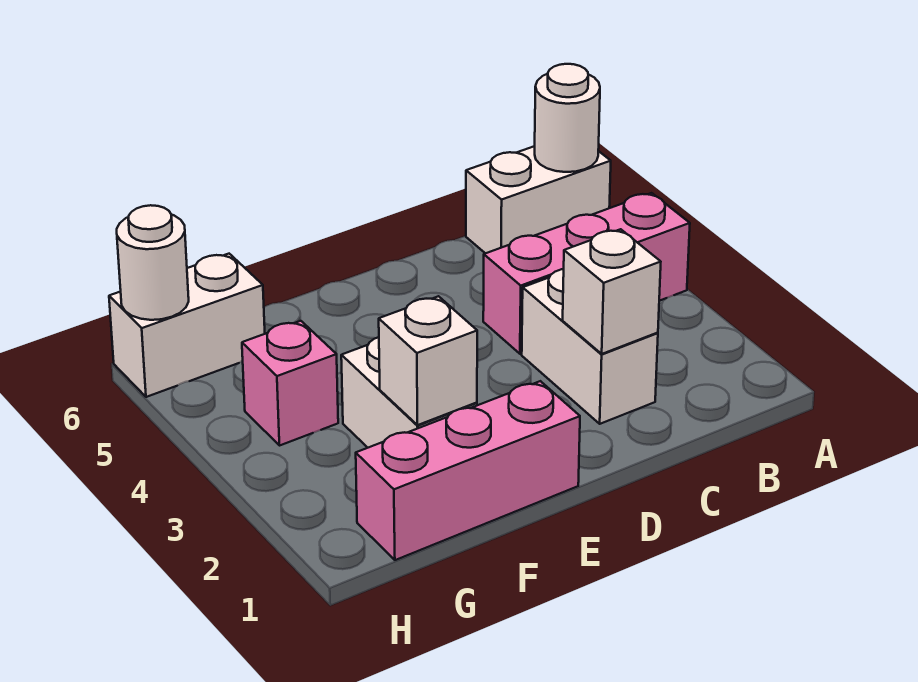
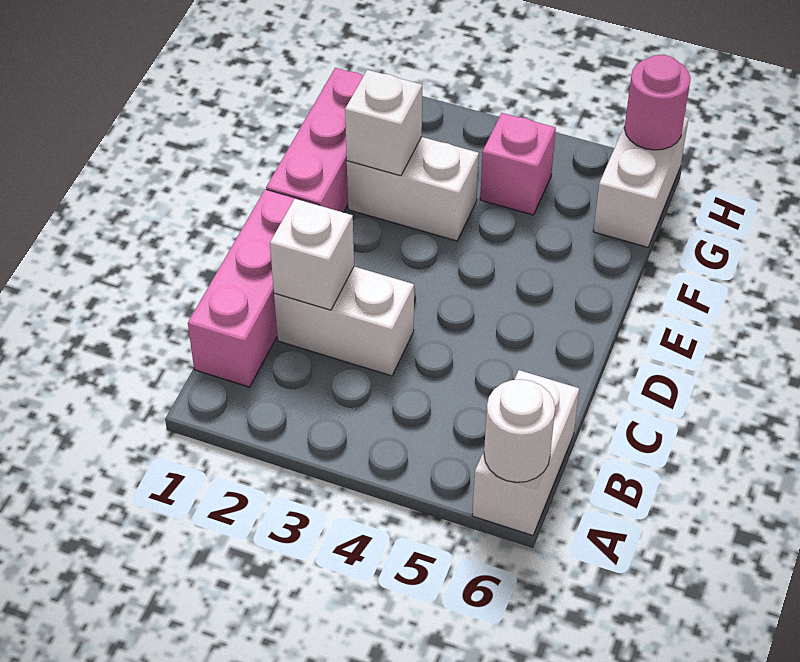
pink brick A4:C4 level 1 -> pink brick B1:D1 level 1
white round brick H6 level 2 -> pink round brick H6 level 2

